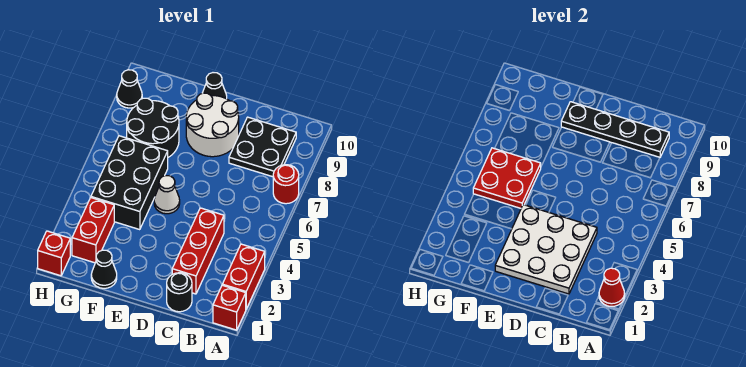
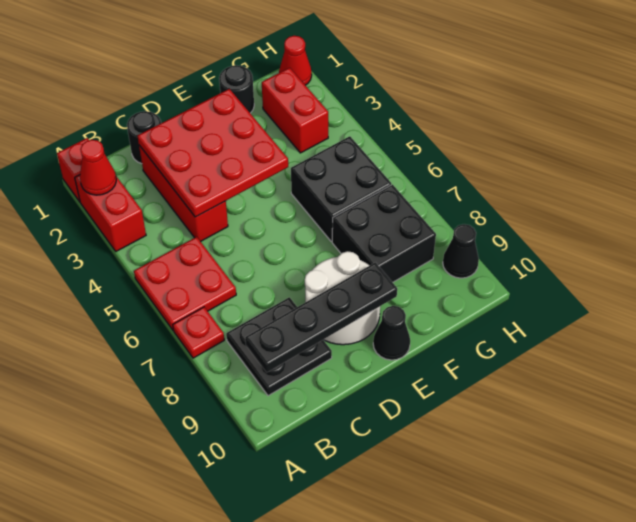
red round brick A7 level 1 -> red plate A7 level 1
white plate C2:E4 level 2 -> red plate C2:E4 level 2
white cone E5 level 1 -> none
black cone F1 level 1 -> black round brick F1 level 1
black brick F4:G6 level 1 -> black brick F5:G6 level 1
red plate F5:G6 level 2 -> red plate A5:B6 level 1
black round brick F7:G8 level 1 -> black brick F7:G8 level 1
red brick H1 level 1 -> red cone H1 level 1

